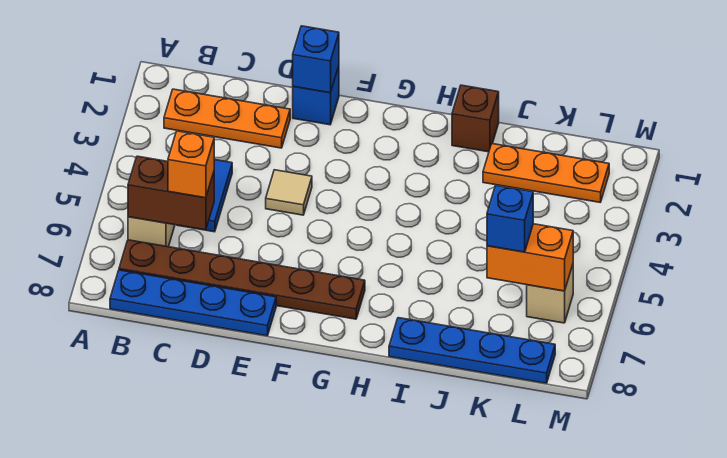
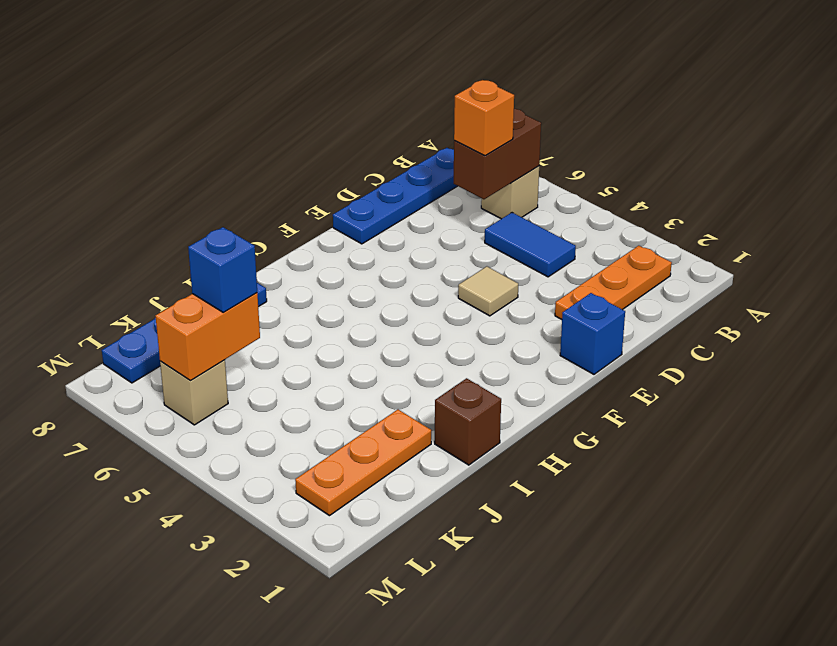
brown plate B7:G7 level 1 -> none
blue brick E1 level 2 -> none

